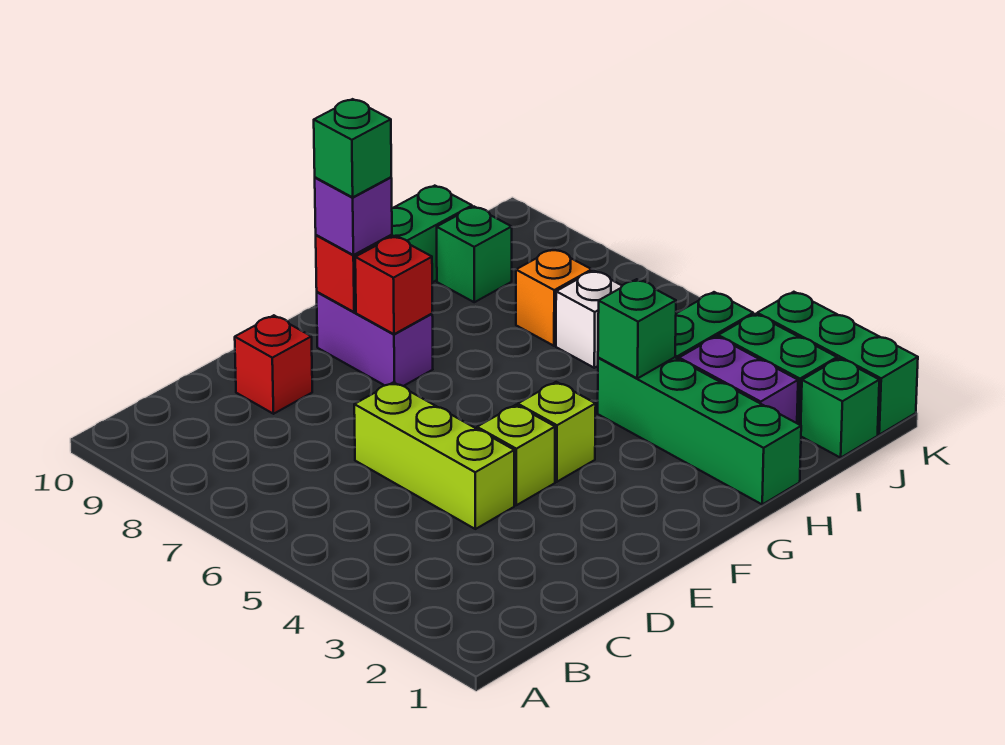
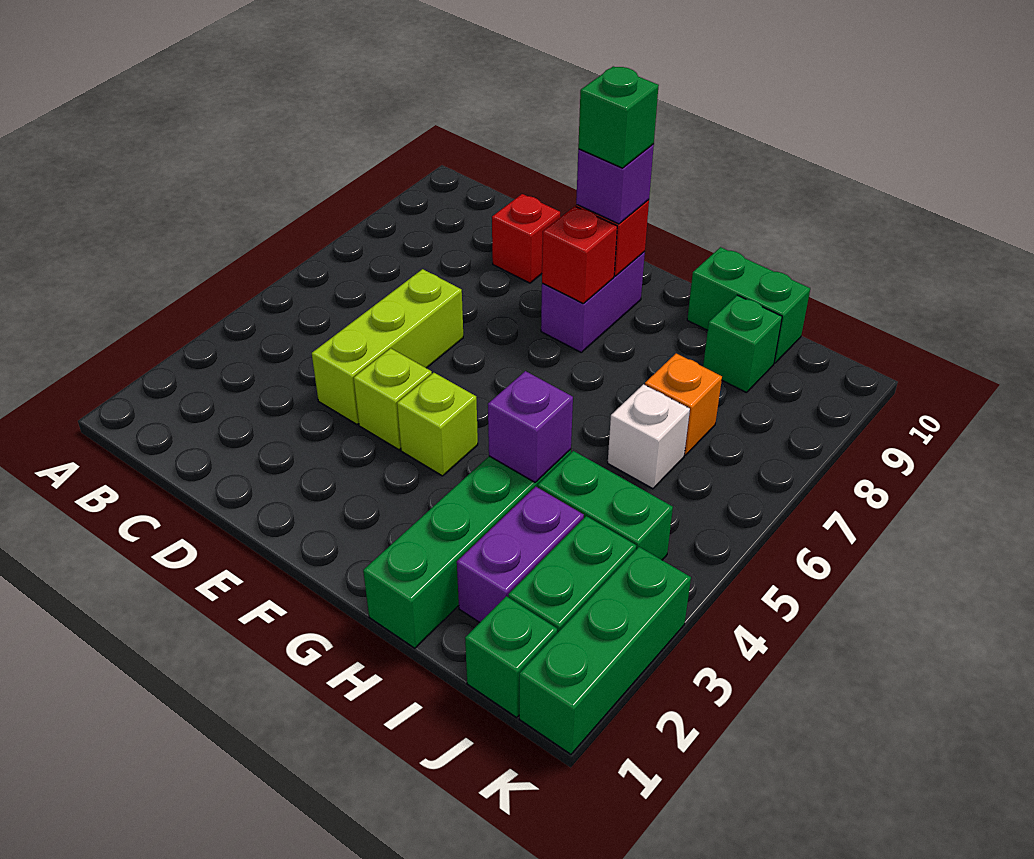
green brick H4 level 2 -> purple brick H4 level 2

